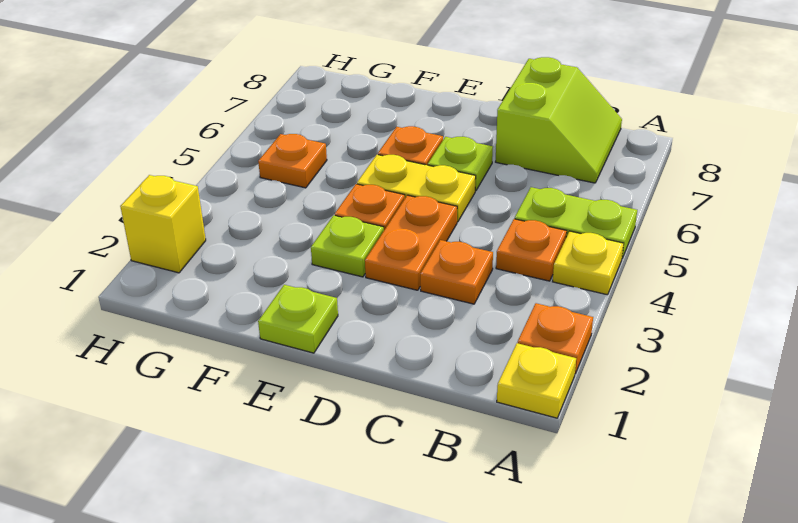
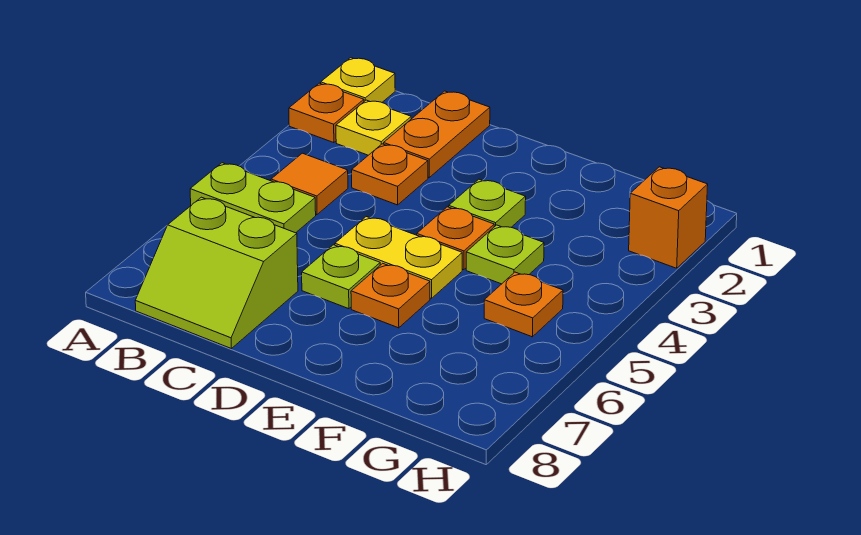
yellow plate A4 level 1 -> yellow plate B2 level 1
orange plate B4 level 1 -> orange tile B4 level 1
lime slope B7:C8 level 1 top C -> lime slope B7:C8 level 1 top 7
orange plate D3:D4 level 1 -> orange plate C1:C2 level 1
lime plate E1 level 1 -> lime plate F4 level 1
yellow brick H2 level 1 -> orange brick H2 level 1

